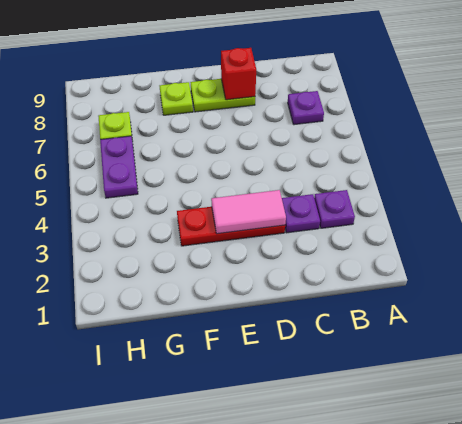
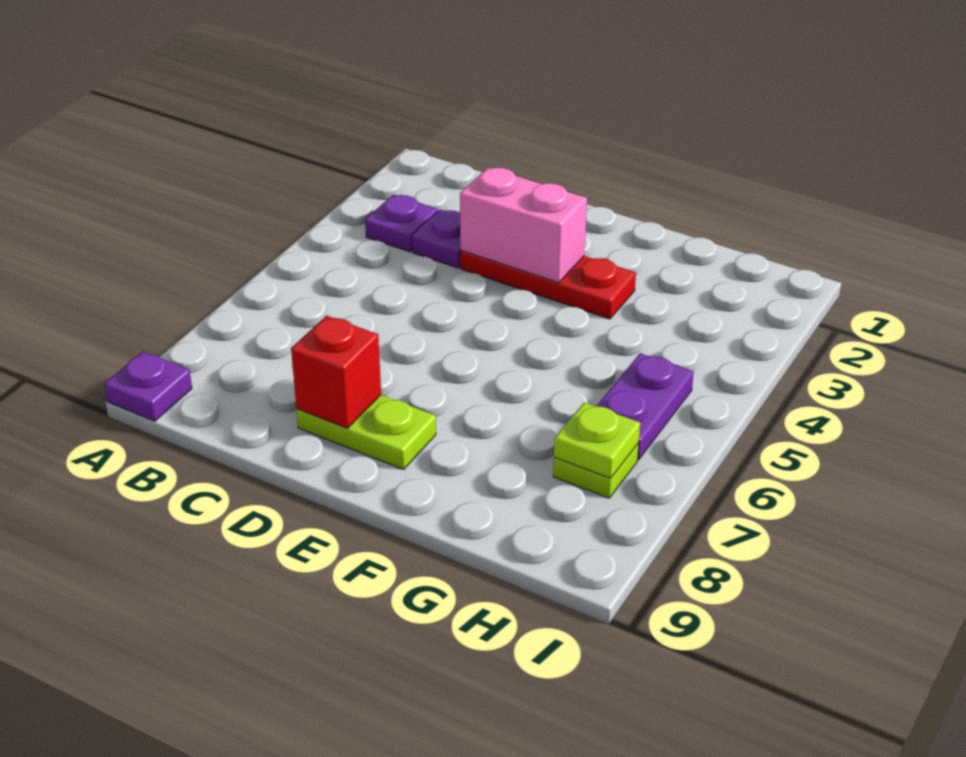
purple plate B7 level 1 -> purple plate A9 level 1
pink tile D3:E3 level 2 -> pink brick D3:E3 level 2
lime plate F8 level 1 -> lime plate H7 level 2

